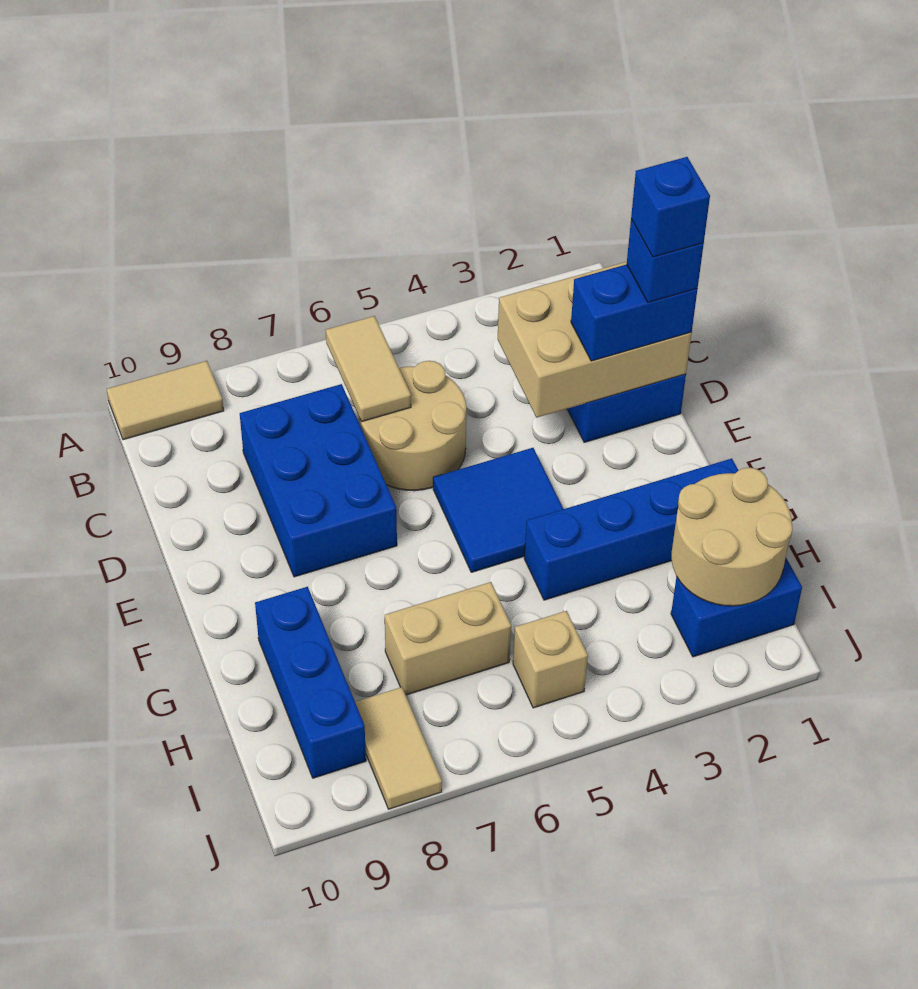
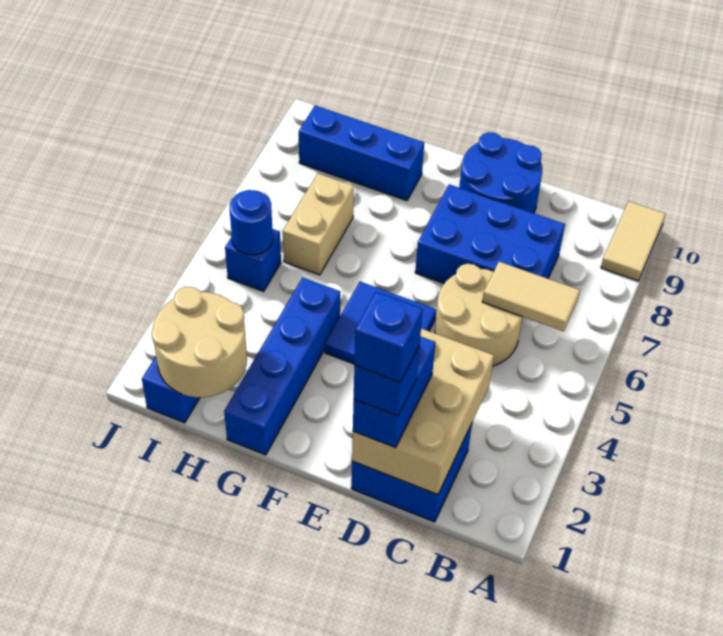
none -> blue round brick D9:E10 level 1
tan brick I5 level 1 -> blue brick I5 level 1
none -> blue round brick I5 level 2
tan tile I8:J8 level 1 -> none

